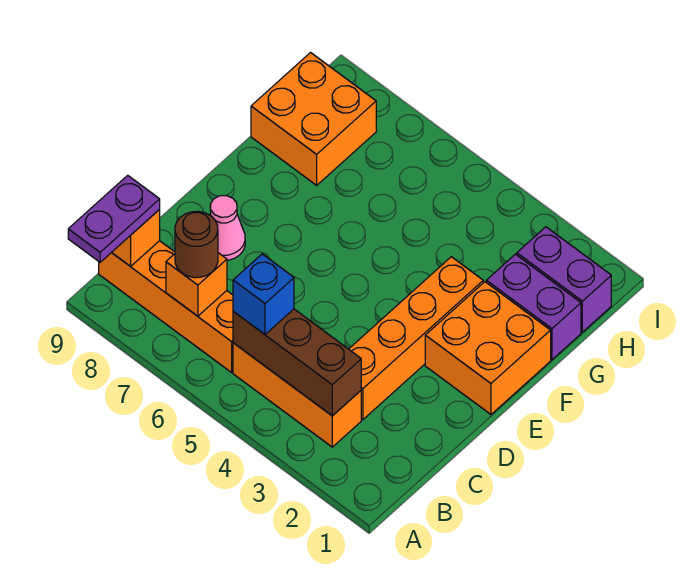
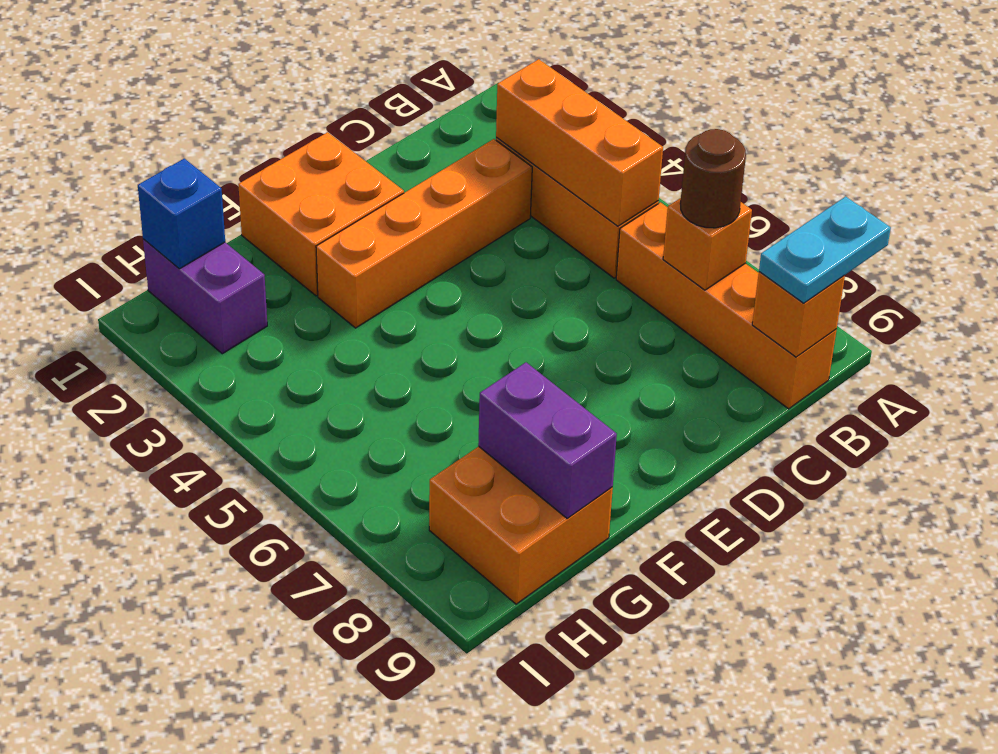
purple plate A9:B9 level 3 -> cyan plate A9:B9 level 3
brown brick B3:B5 level 2 -> orange brick B3:B5 level 2
blue brick B5 level 3 -> blue brick H1 level 2
pink cone D8 level 1 -> none
purple brick G1:G2 level 1 -> purple brick G8:G9 level 2

